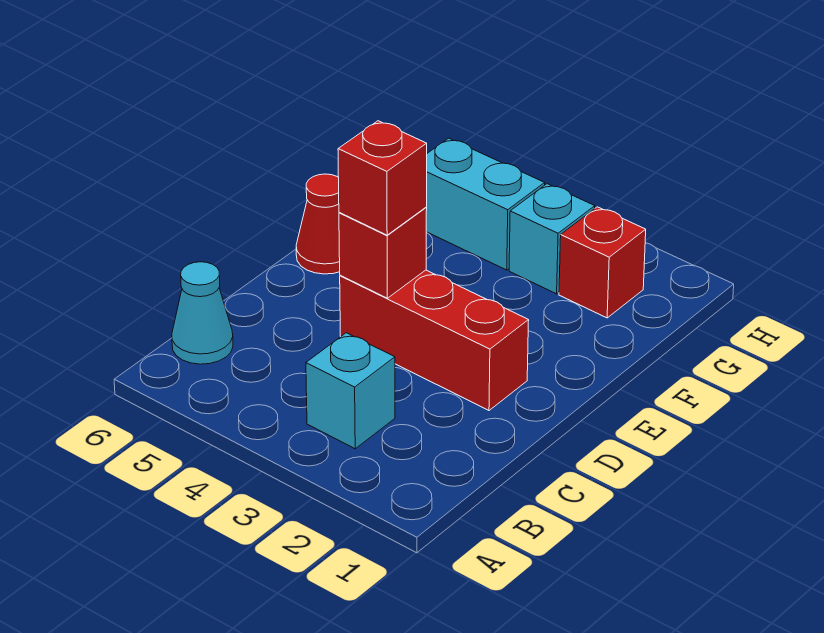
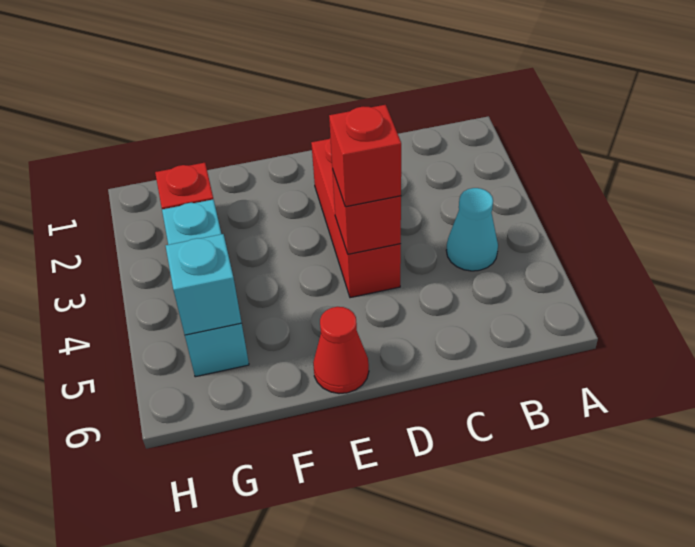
cyan brick B3 level 1 -> cyan brick G5 level 2
cyan cone B6 level 1 -> cyan cone B4 level 1

